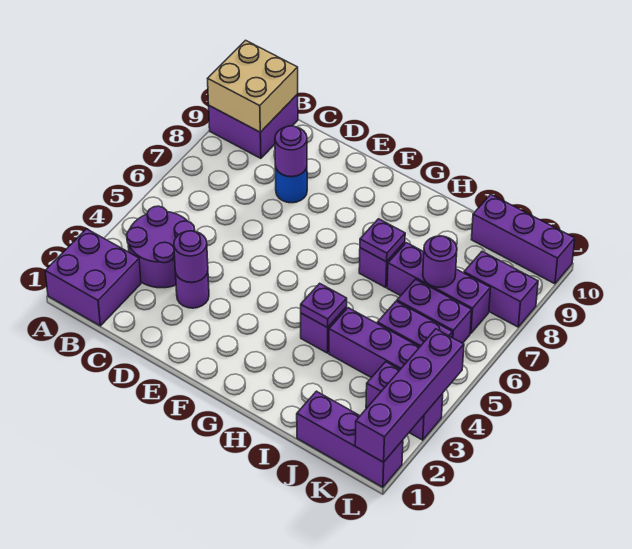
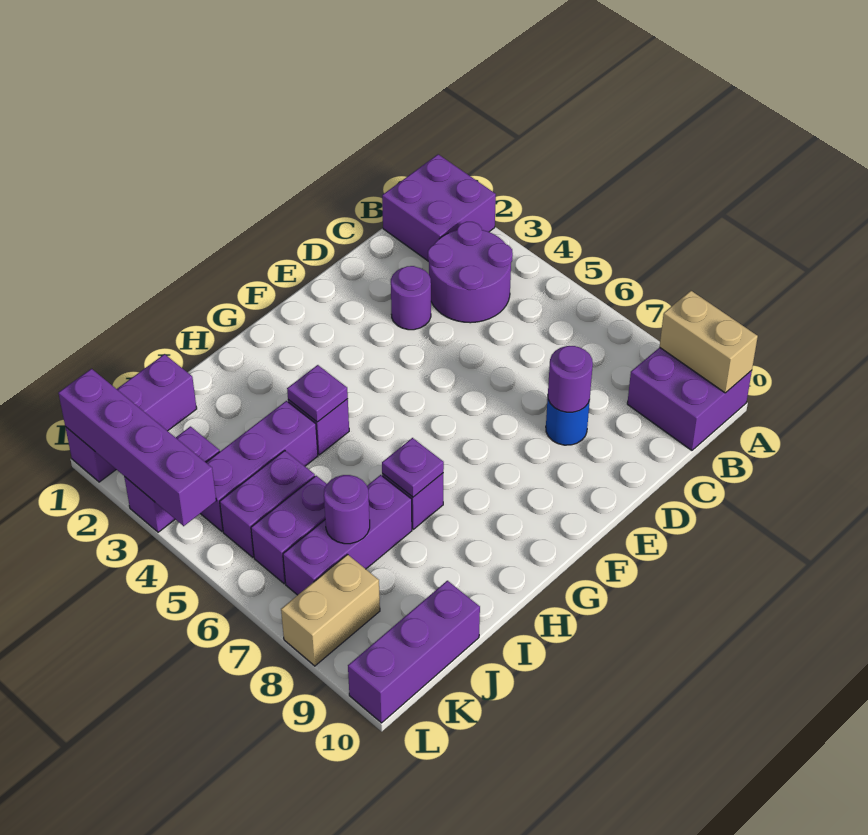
tan brick A9:B10 level 2 -> tan brick A9:A10 level 2
purple round brick D3 level 2 -> none
purple brick K8:L8 level 1 -> tan brick K8:L8 level 1

